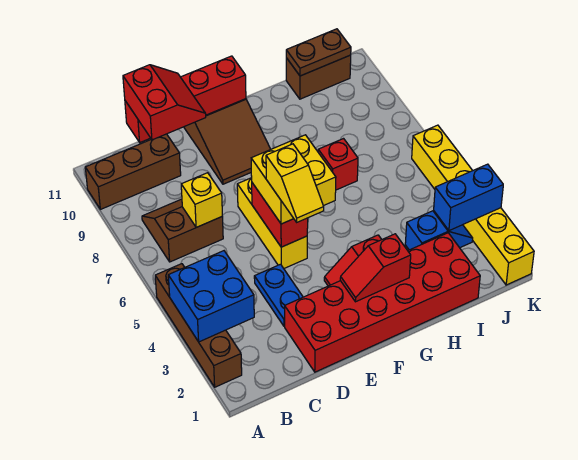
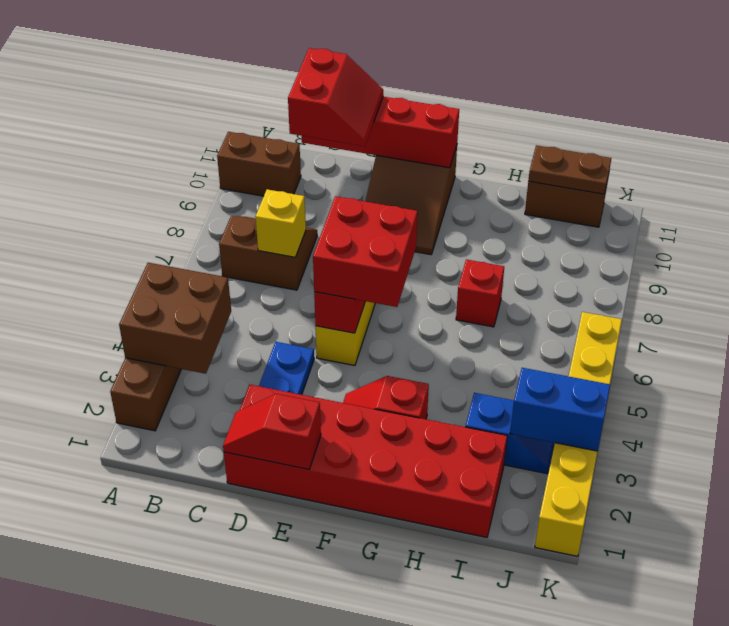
blue brick A3:B4 level 2 -> brown brick A3:B4 level 2
brown brick A10:C10 level 1 -> brown brick A10:B10 level 1
yellow slope E4:E5 level 4 top 5 -> none
yellow brick E5:F6 level 3 -> red brick E5:F6 level 3
red slope F2:G2 level 2 top G -> red slope D1:E1 level 2 top E

